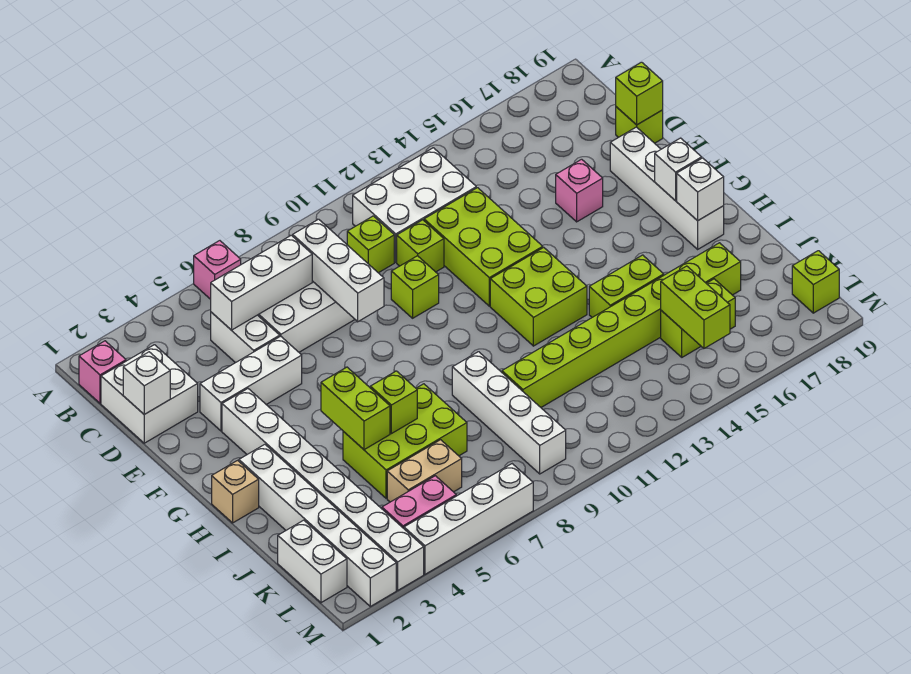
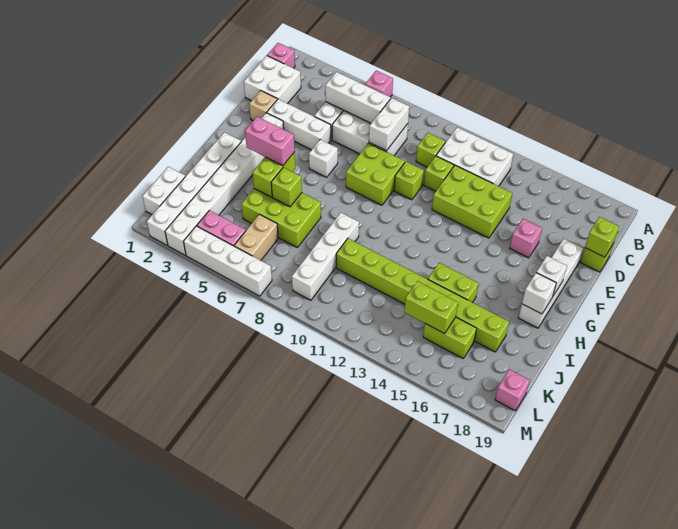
white brick C8:E8 level 2 -> white brick C8:D8 level 2
white brick D1 level 2 -> white brick F6 level 1
lime brick D12:F13 level 1 -> lime brick D12:E14 level 1
lime brick G12:H13 level 1 -> lime brick E8:F9 level 1
tan brick H1 level 1 -> tan brick E2 level 1
none -> pink brick H4:H5 level 3
tan brick K5:K6 level 1 -> tan brick K6:L6 level 1
lime brick K15:L15 level 2 -> lime brick K14:K15 level 2
lime brick L19 level 1 -> pink brick L19 level 1

